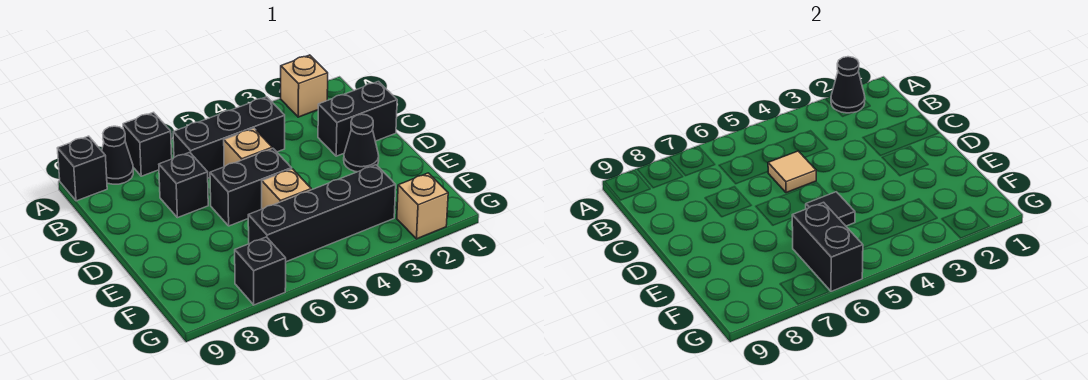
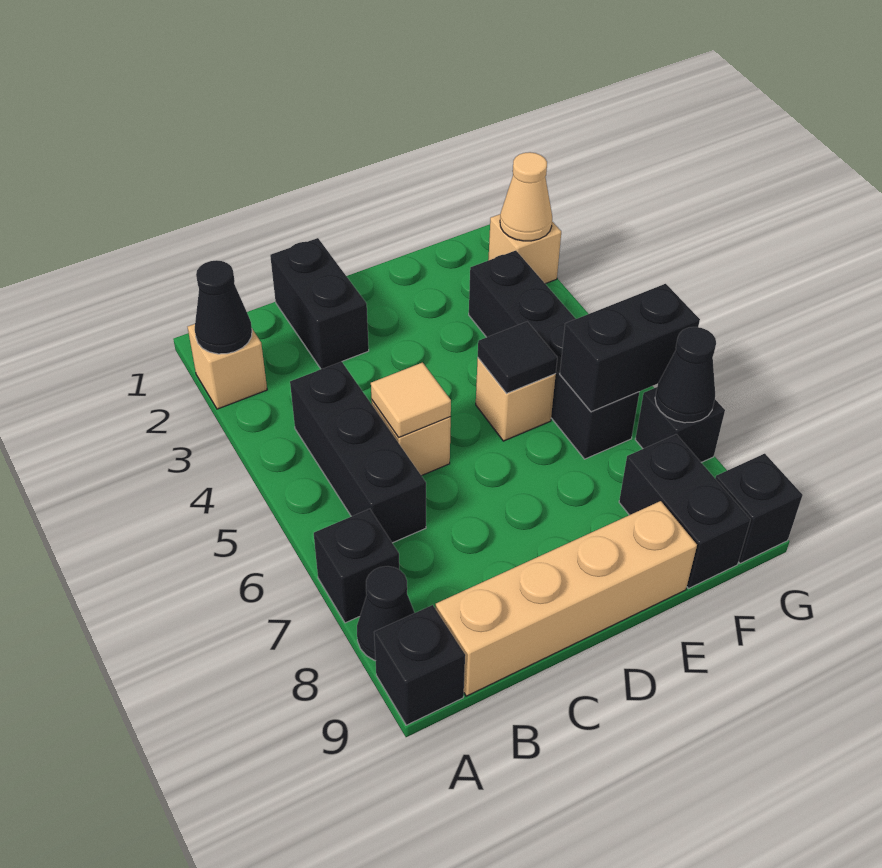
none -> tan brick B9:E9 level 1
black brick C7 level 1 -> black brick G9 level 1
black cone D2 level 1 -> black cone G7 level 2
black brick D5:D6 level 1 -> black brick F8:F9 level 1
none -> tan cone G2 level 2

